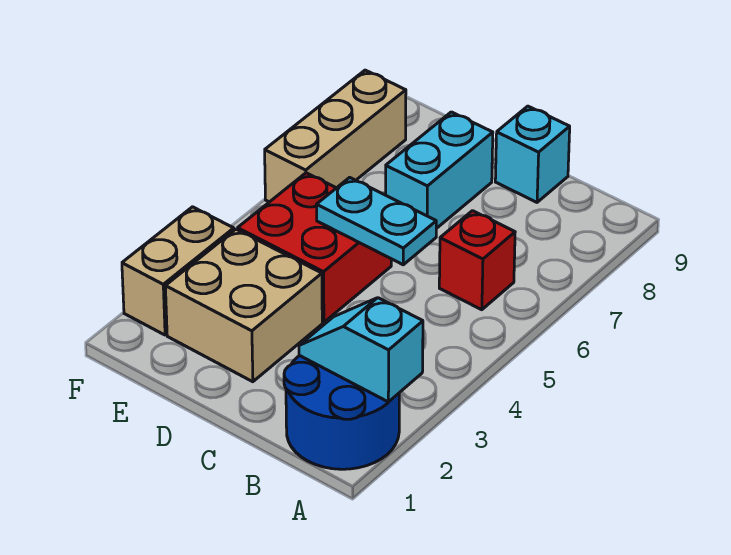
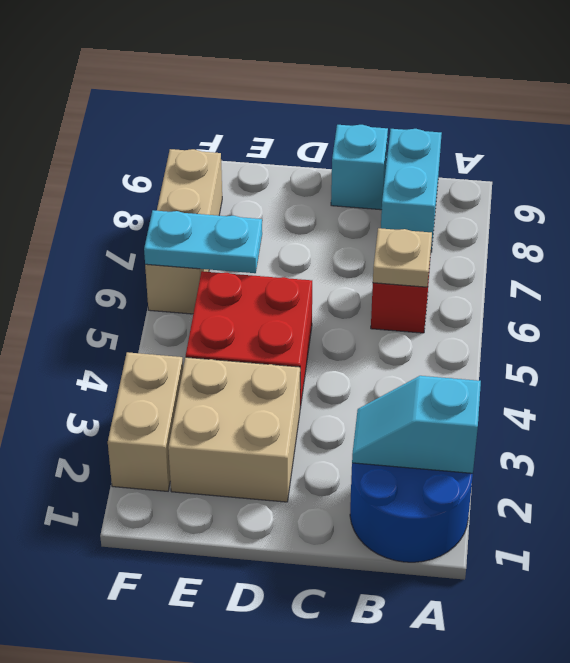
none -> tan plate B6 level 2
cyan plate C5:D5 level 2 -> cyan plate E6:F6 level 2
cyan brick D7:D8 level 1 -> cyan brick B8:B9 level 1

